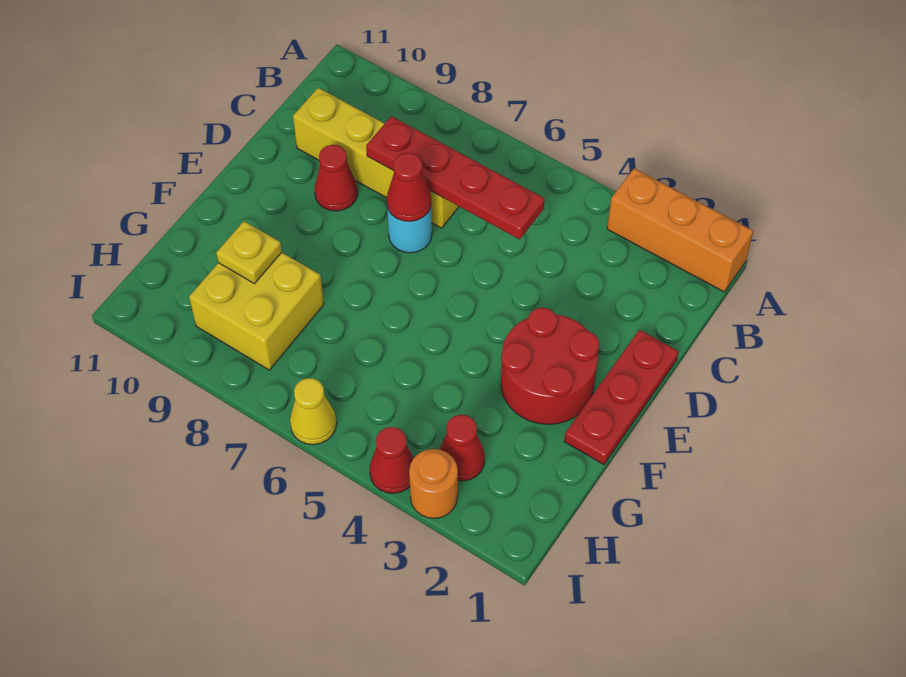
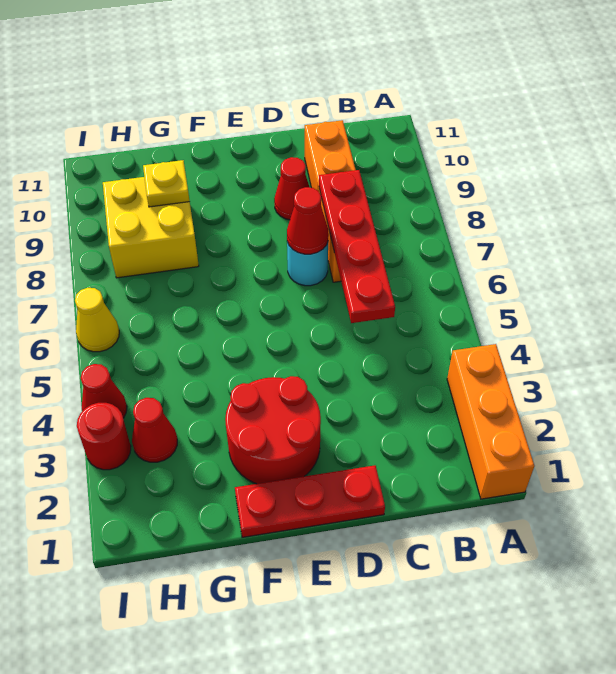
yellow brick C7:C10 level 1 -> orange brick C7:C10 level 1
orange round brick I3 level 1 -> red round brick I3 level 1

